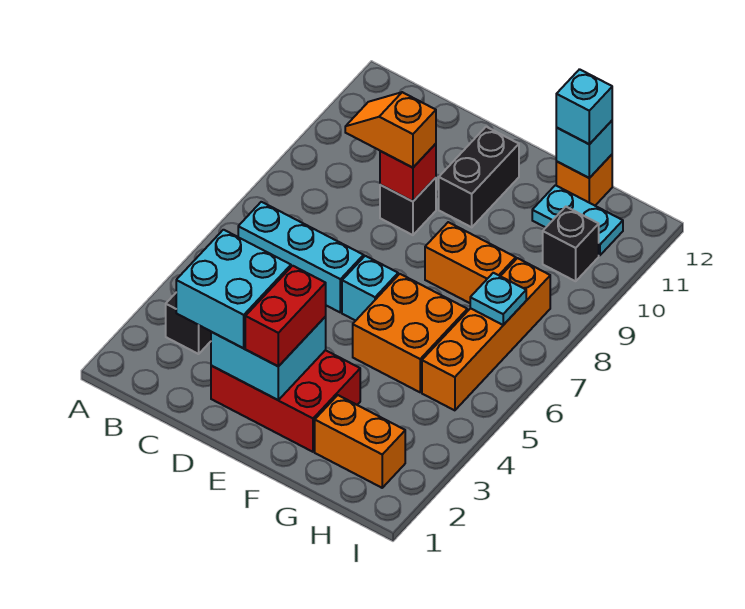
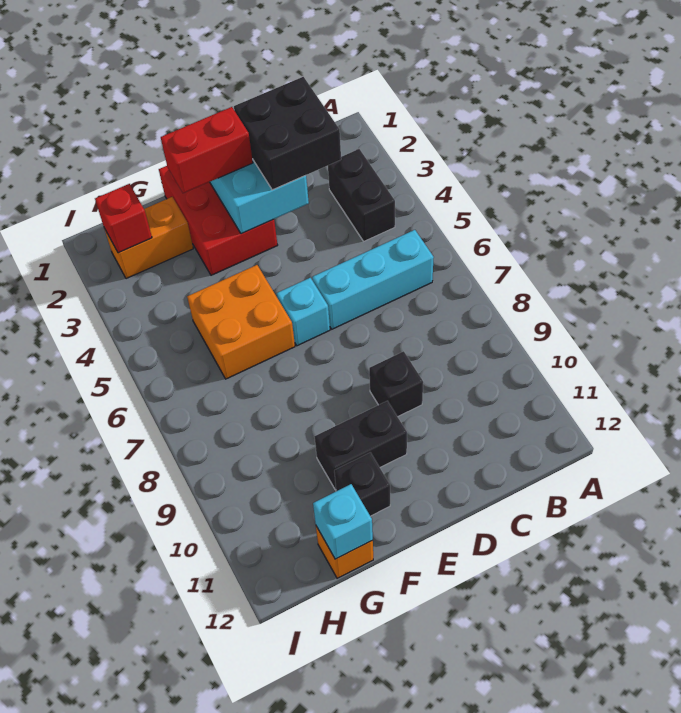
cyan brick C2:D3 level 3 -> black brick C2:D3 level 3
orange slope C9:D9 level 3 top D -> none
red brick D2:F3 level 1 -> red brick E1:F3 level 1
red brick D9 level 2 -> red brick H2 level 2
red brick E2:E3 level 3 -> red brick E2:F2 level 3
black brick E10:E11 level 1 -> black brick E10:F10 level 1
orange brick F8:G8 level 1 -> none
cyan plate G11:H11 level 1 -> none
cyan brick G12 level 3 -> none
orange brick H5:H8 level 1 -> none
cyan plate H7 level 2 -> none
black brick H10 level 1 -> black brick F11 level 1

